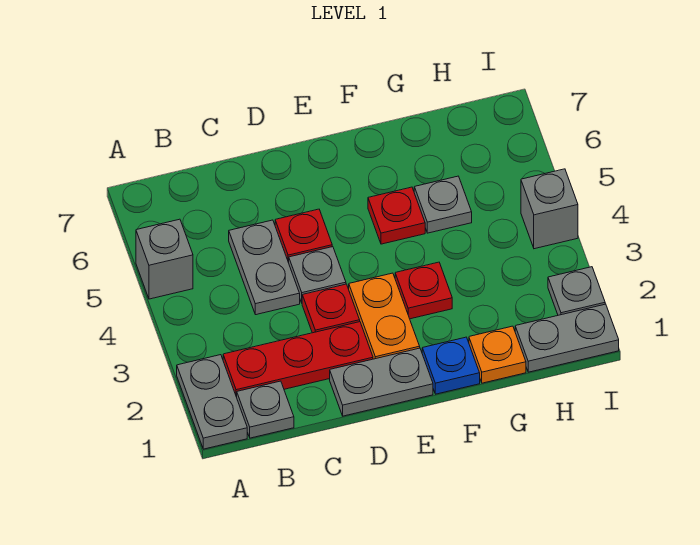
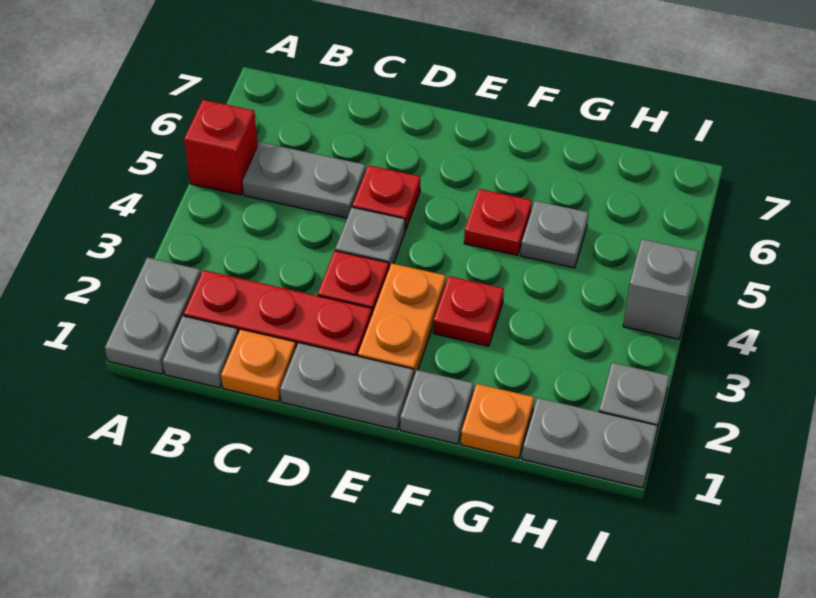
grey brick A5 level 1 -> red brick A5 level 1
none -> orange plate C1 level 1
grey plate C4:C5 level 1 -> grey plate B5:C5 level 1
blue plate F1 level 1 -> grey plate F1 level 1

